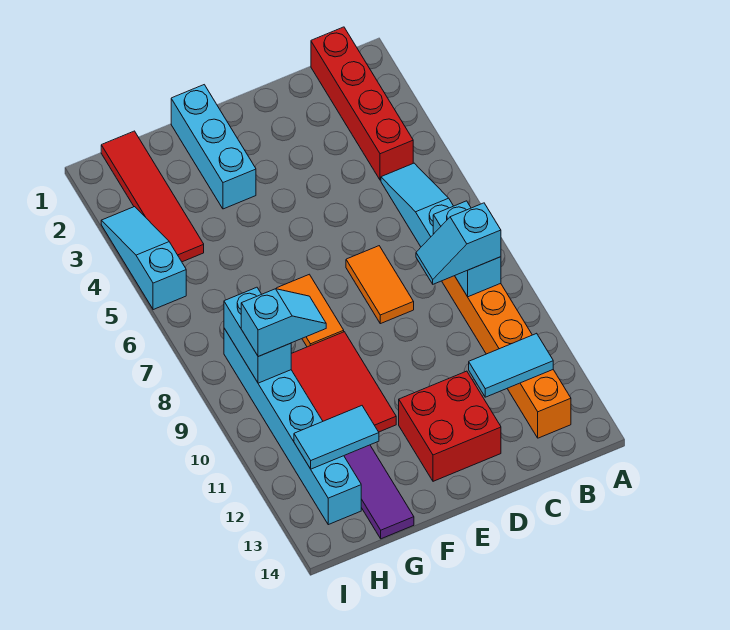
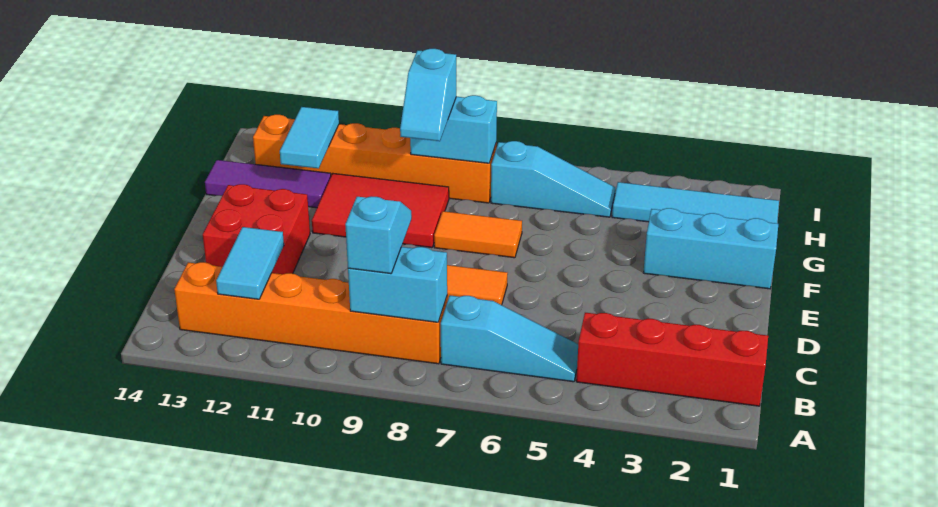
red tile H1:H4 level 1 -> cyan tile H1:H4 level 1
cyan brick H8:H13 level 1 -> orange brick H8:H13 level 1
cyan slope I3:I5 level 1 top 5 -> cyan slope H5:H7 level 1 top 7

